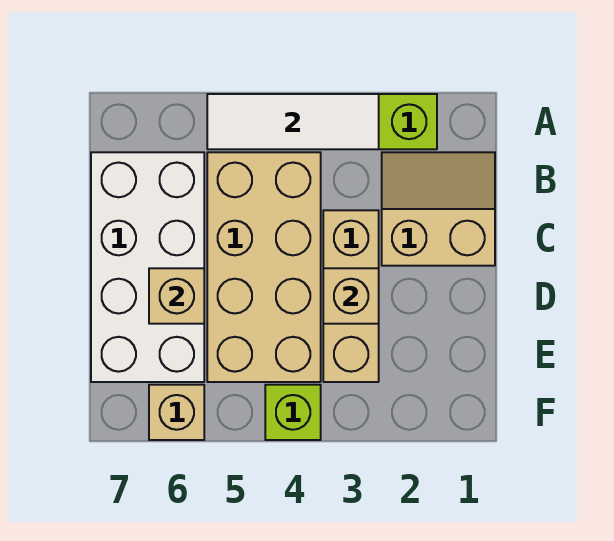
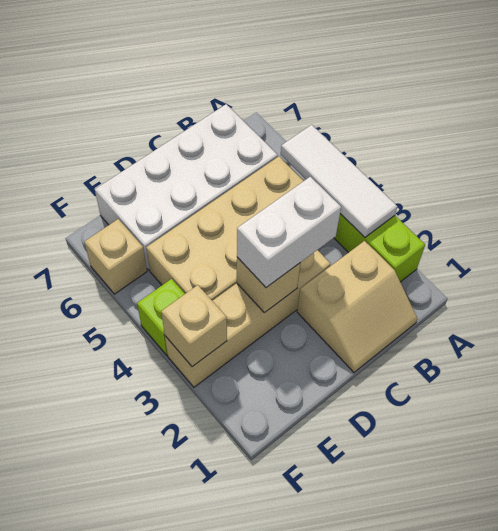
tan slope B1:C2 level 1 top C -> tan slope B1:C2 level 1 top 2
tan brick C3:E3 level 1 -> tan brick C3:F3 level 1
none -> white brick C3:D3 level 3
tan brick D6 level 2 -> tan brick F3 level 2

